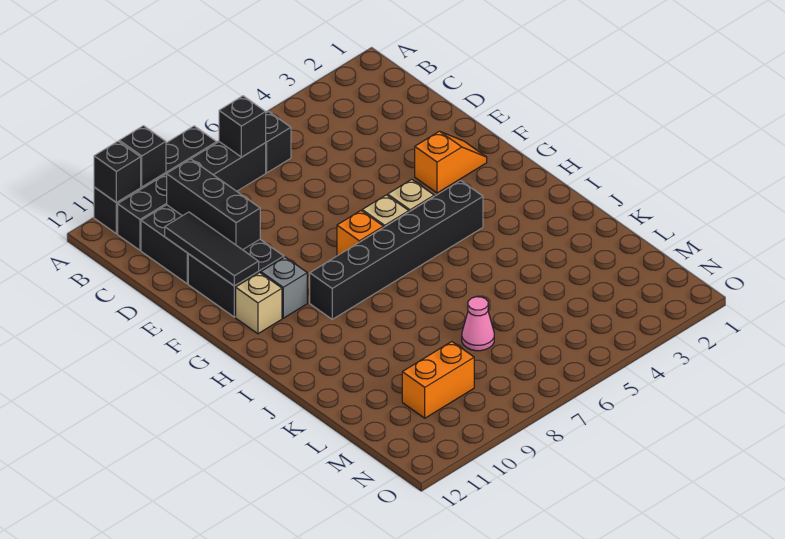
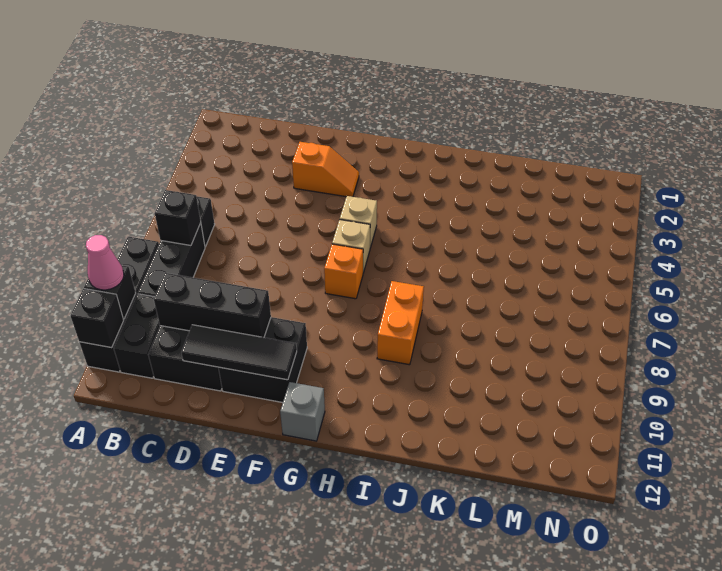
orange slope F2:F3 level 1 top 3 -> orange slope E3:F3 level 1 top E
grey brick G10 level 1 -> grey brick G12 level 1
tan brick G11 level 1 -> none
black brick H4:H9 level 1 -> none
pink cone L7 level 1 -> pink cone A10 level 3
orange brick M9:M10 level 1 -> orange brick I8:I9 level 1

